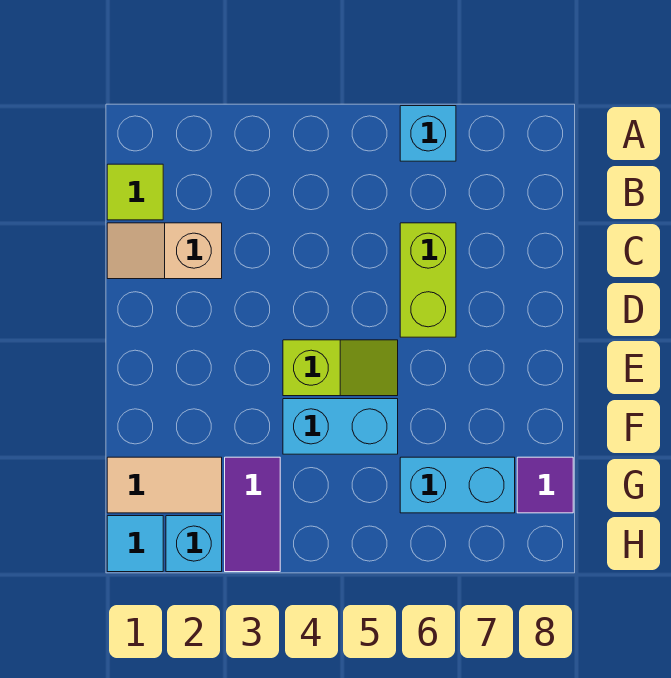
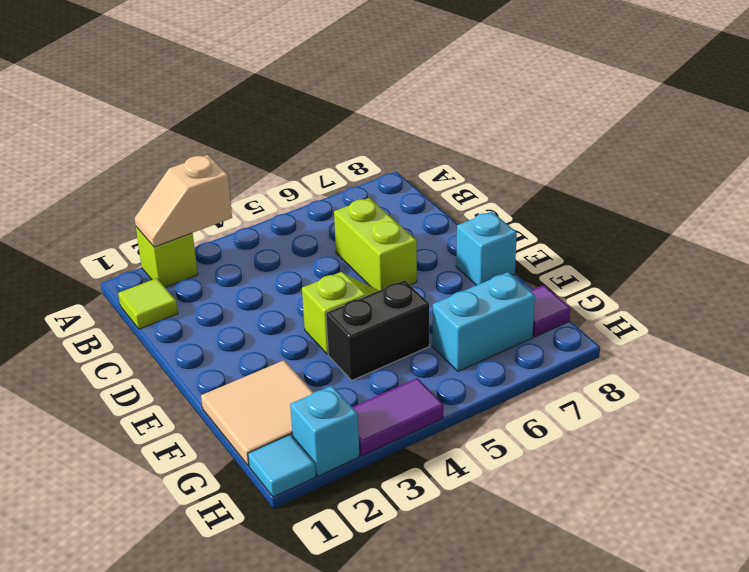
none -> lime brick A2 level 1
cyan brick A6 level 1 -> cyan brick E8 level 1
tan slope C1:C2 level 1 top 2 -> tan slope A2:A3 level 2 top 3
cyan brick F4:F5 level 1 -> black brick F4:F5 level 1
tan tile G1:G2 level 1 -> tan tile F1:G2 level 1
purple tile G3:H3 level 1 -> purple tile H3:H4 level 1

